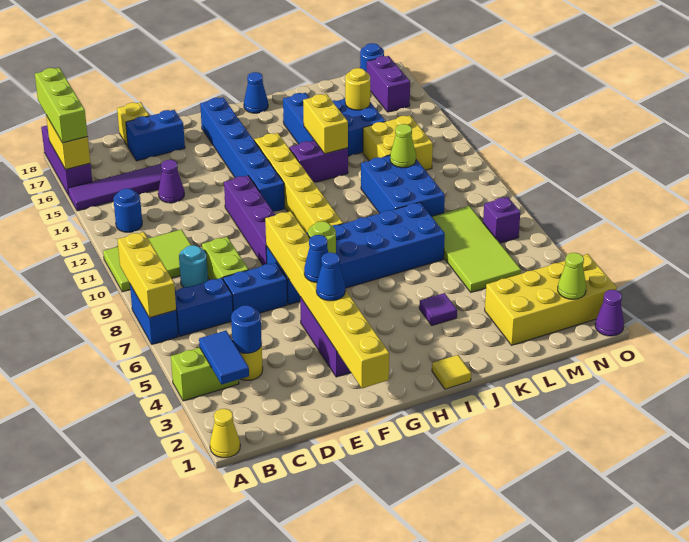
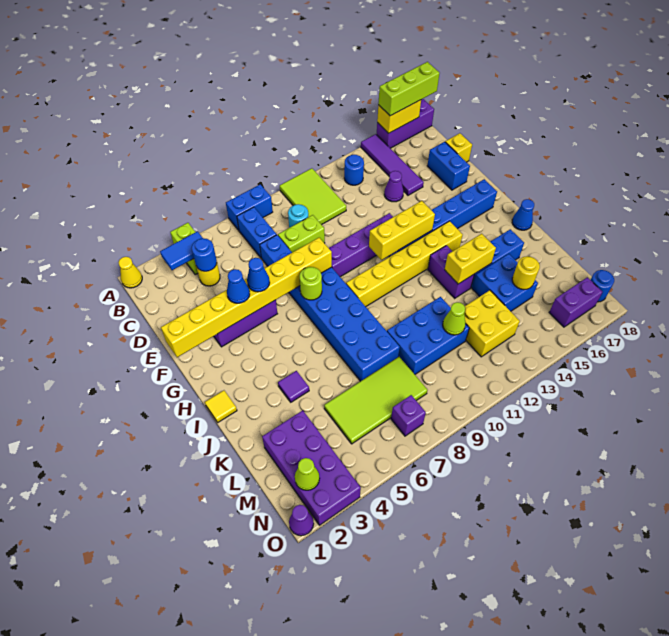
yellow brick A7:A9 level 2 -> yellow brick G11:G13 level 2
yellow brick L2:O3 level 1 -> purple brick L2:O3 level 1

